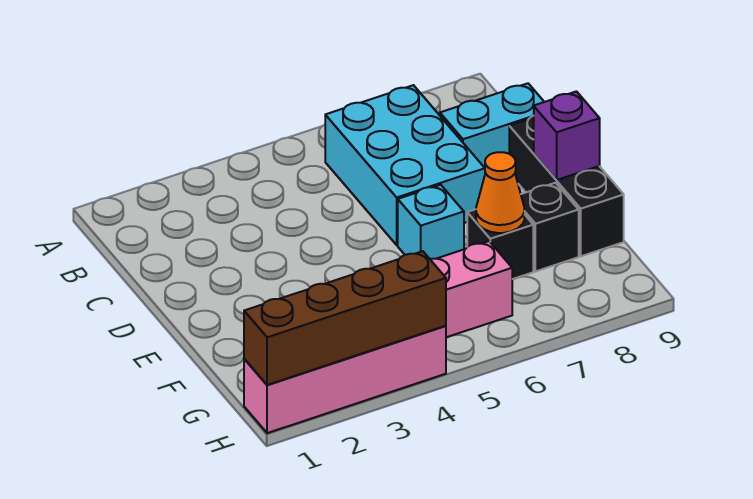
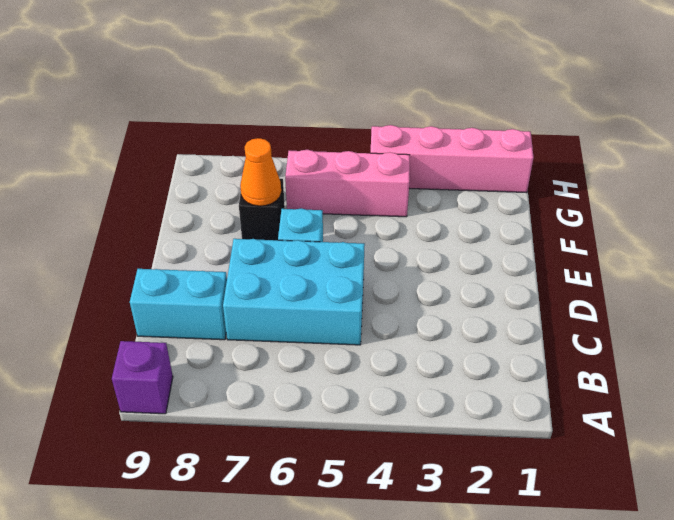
cyan brick B6:D7 level 1 -> cyan brick C5:D7 level 1
black brick D9:F9 level 1 -> none
purple brick E9 level 2 -> purple brick A9 level 1
black brick F8 level 1 -> none
brown brick H1:H4 level 2 -> none

